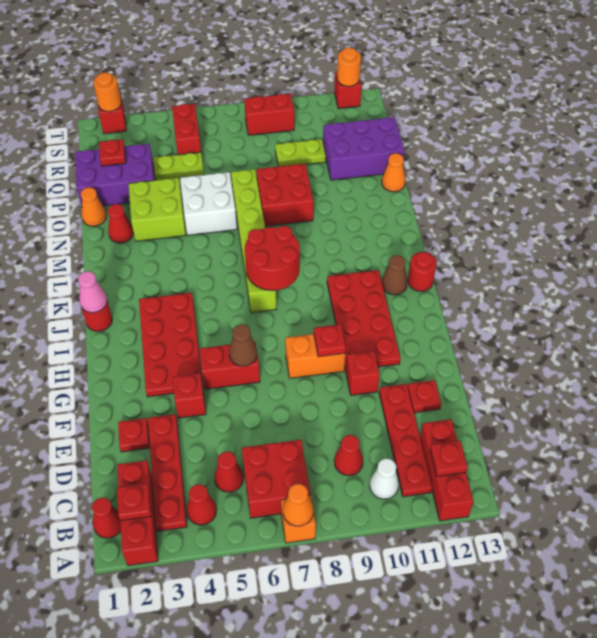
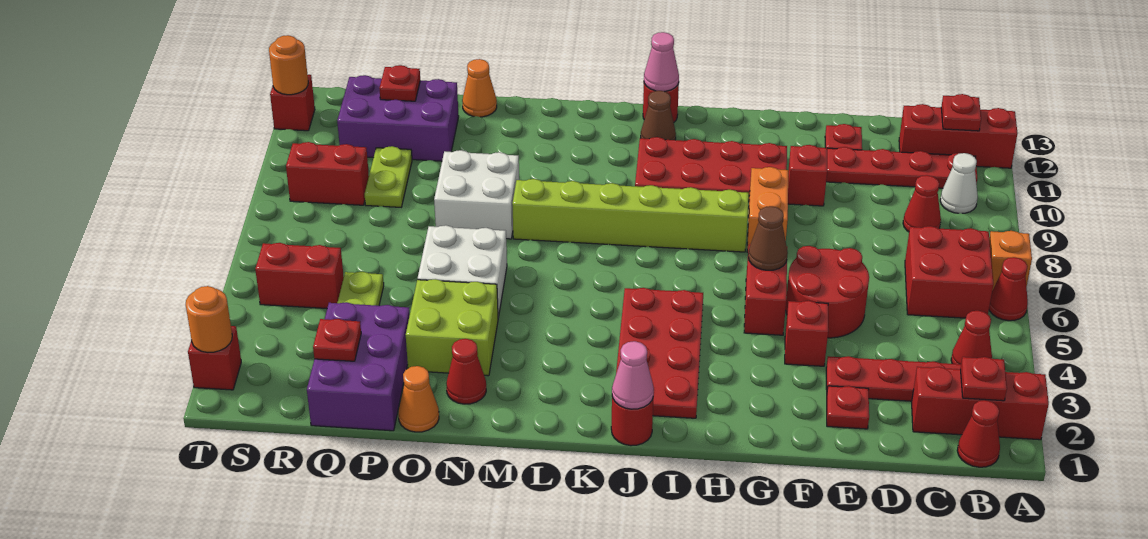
orange cone A7 level 2 -> none
red cone C5 level 1 -> red cone A6 level 1
red plate G3:J4 level 1 -> red plate I2:J5 level 1
red plate G9 level 2 -> red plate Q12 level 2
lime brick J7:O7 level 1 -> lime brick H8:M8 level 1
red round brick J7:K8 level 2 -> red round brick E5:F6 level 1
none -> pink cone J13 level 2
red brick N8:O9 level 1 -> white brick N8:O9 level 1
purple brick P11:Q13 level 1 -> purple brick P11:R12 level 1
red brick S8:S9 level 1 -> red brick R9:S9 level 1

